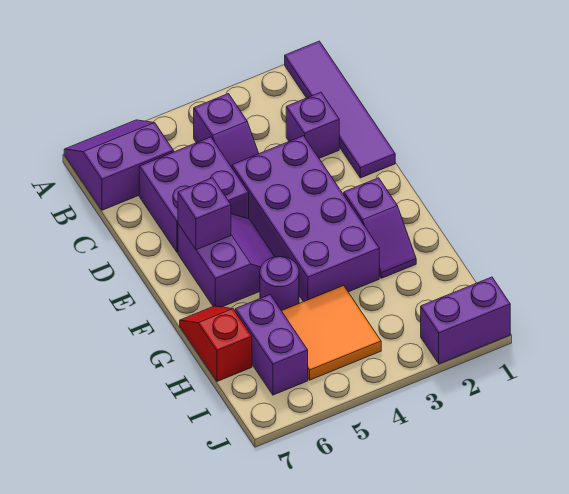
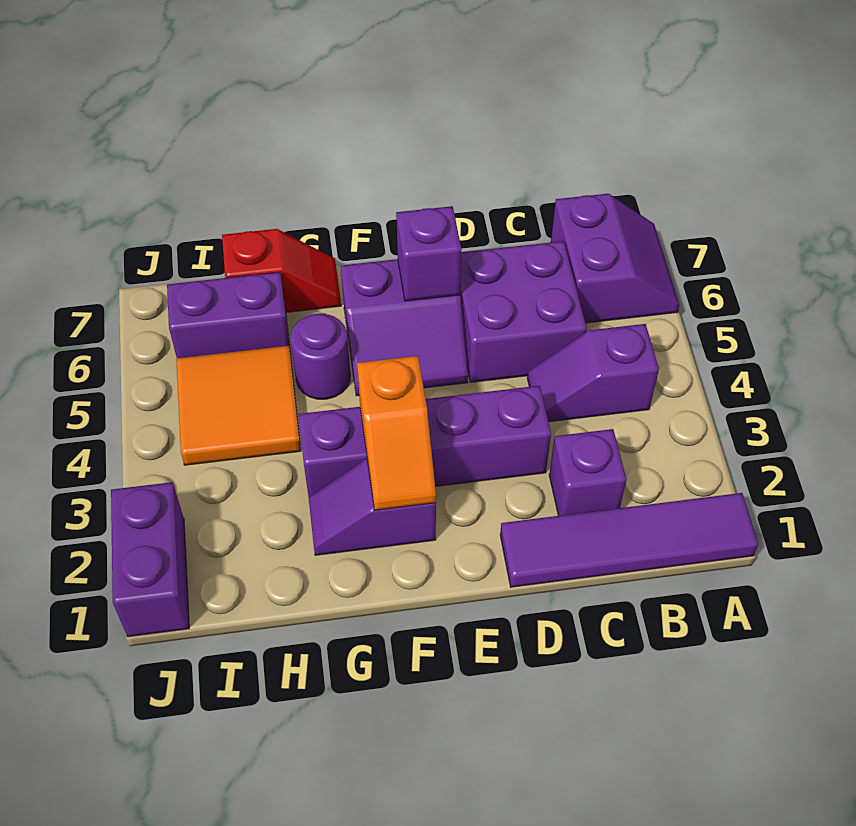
purple brick D3:G4 level 1 -> purple brick D3:G3 level 1
none -> orange slope F2:F3 level 2 top 3

